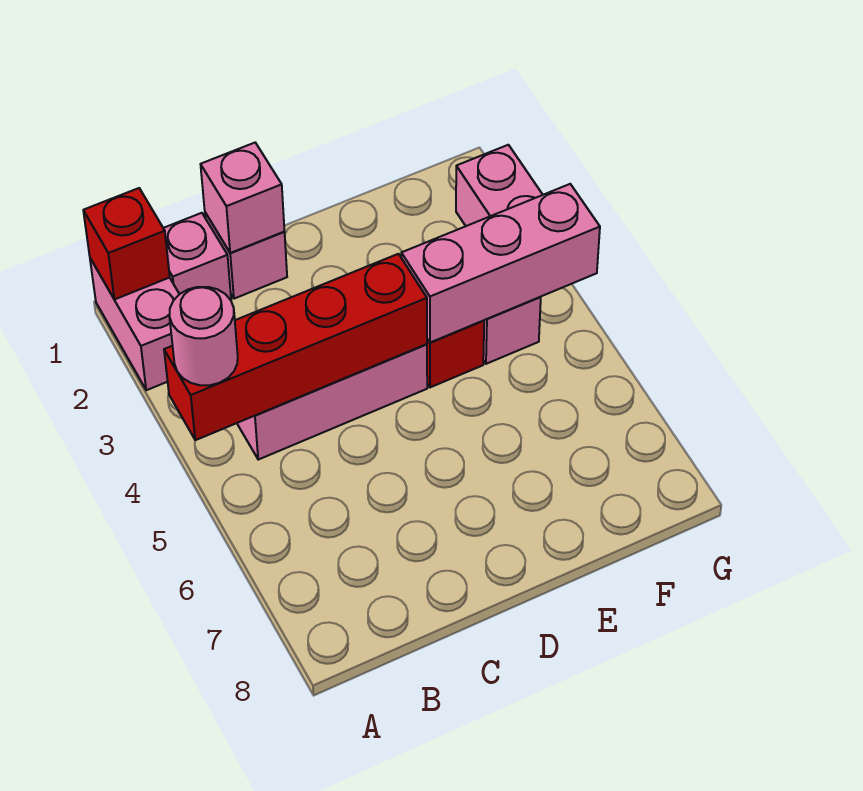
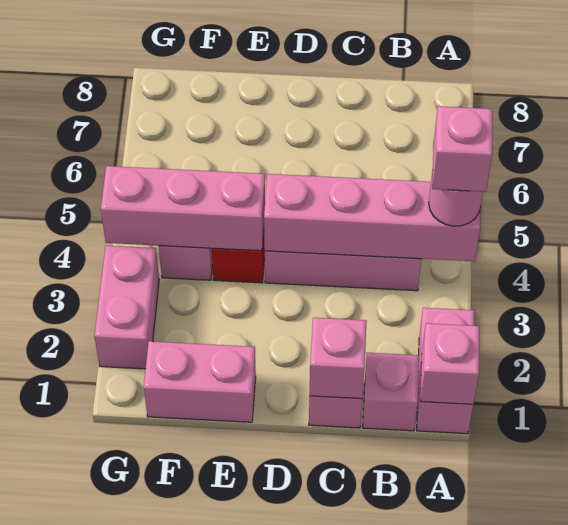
red brick A1 level 2 -> pink brick A1 level 2
red brick A4:D4 level 2 -> pink brick A4:D4 level 2
none -> pink brick A4 level 4
none -> pink brick E1:F1 level 1

